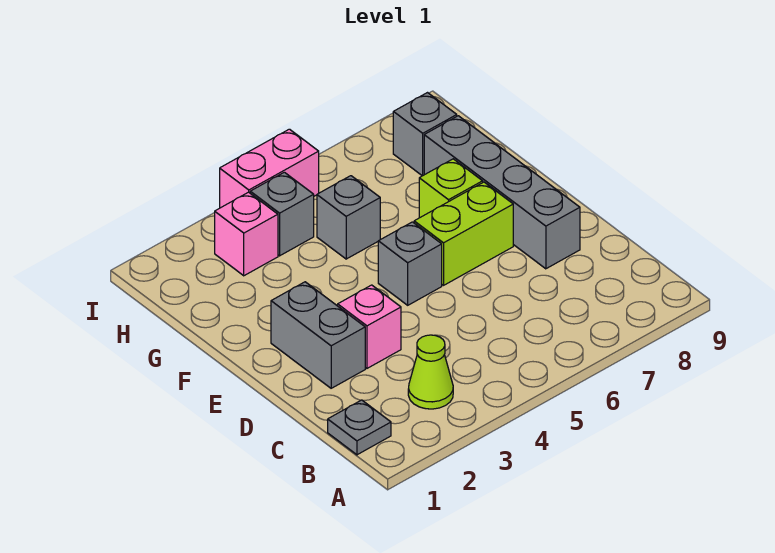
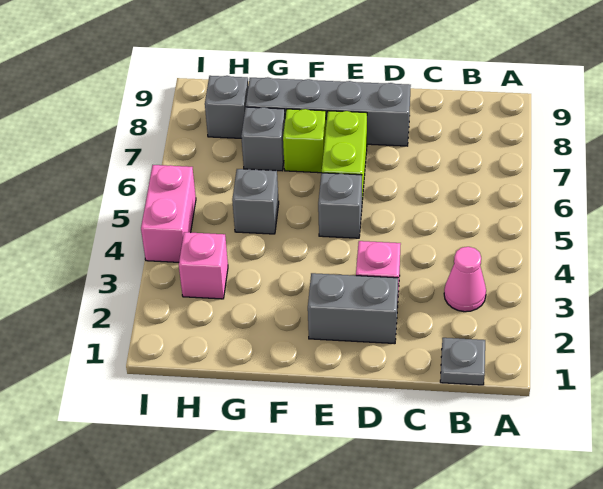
lime cone B3 level 1 -> pink cone B3 level 1
grey brick H4 level 1 -> grey brick G7 level 1

